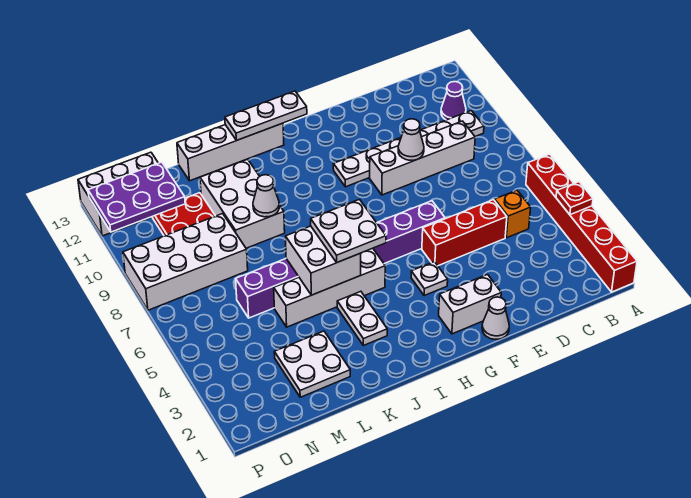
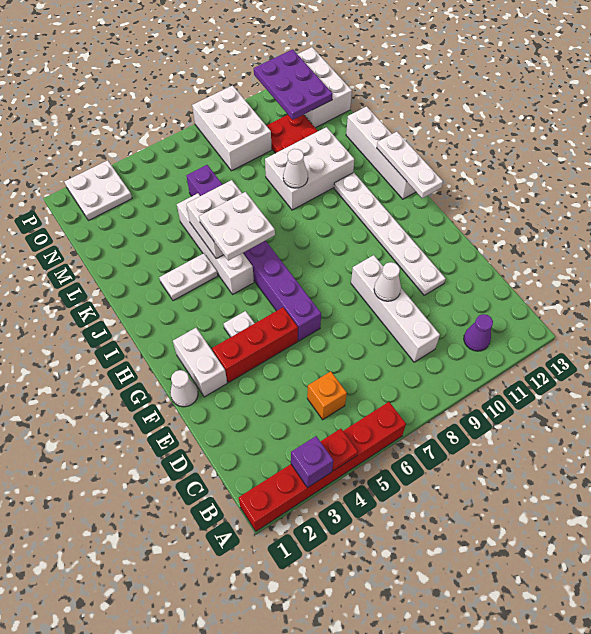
none -> purple brick A3 level 2
white plate B10:G10 level 1 -> white plate E11:J11 level 1
red brick D5:F5 level 1 -> red brick F3:F5 level 1
white plate L2:M3 level 1 -> white plate O2:P3 level 1
white brick M8:P9 level 1 -> white brick N8:P9 level 1

